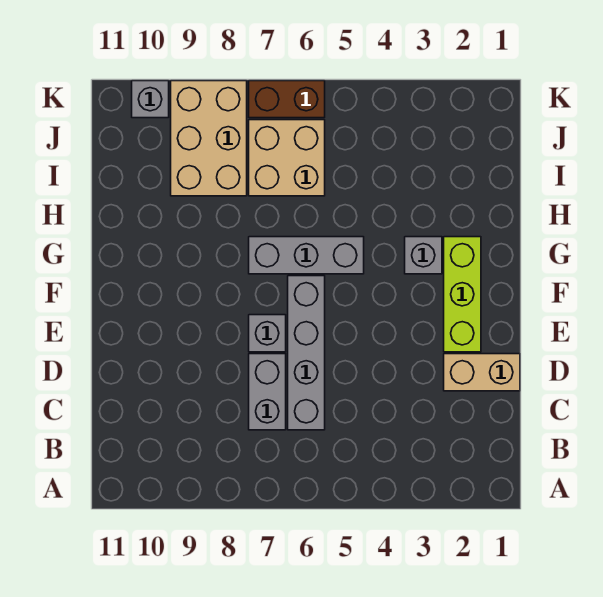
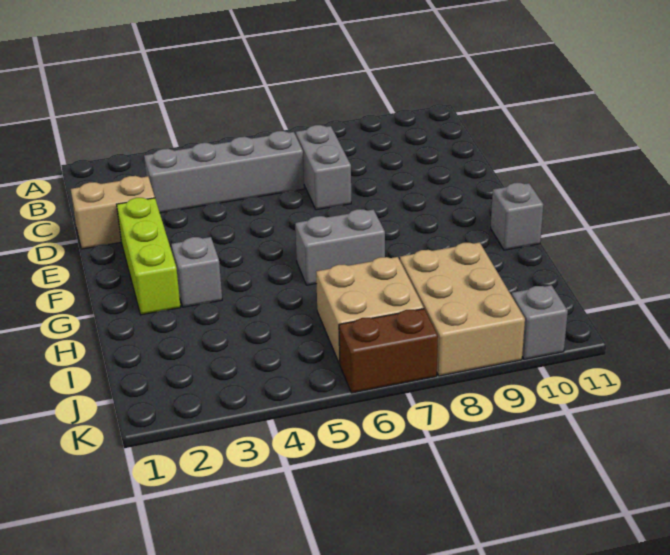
grey brick C6:F6 level 1 -> grey brick C3:C6 level 1
grey brick E7 level 1 -> grey brick G11 level 1
grey brick G5:G7 level 1 -> grey brick G6:G7 level 1

